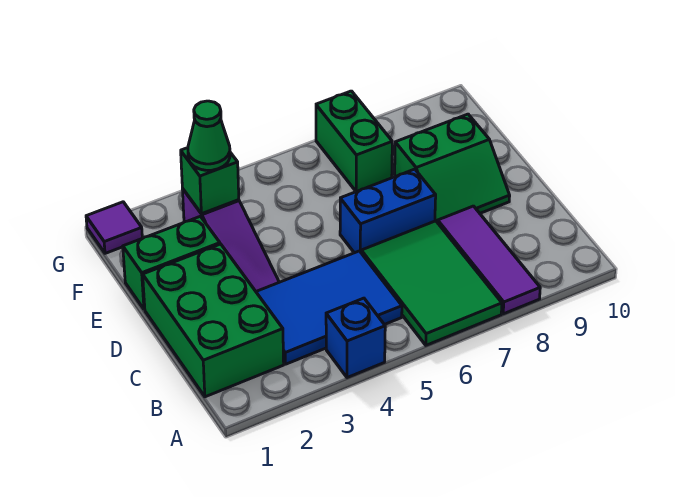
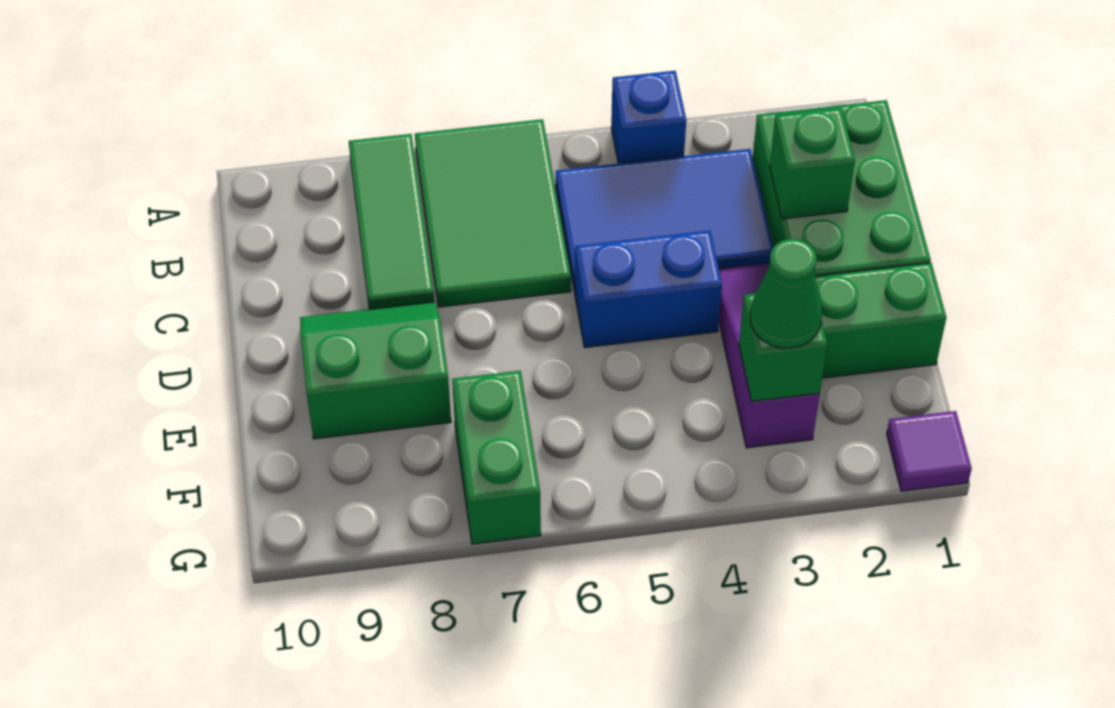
purple tile A8:C8 level 1 -> green tile A8:C8 level 1
none -> green brick C2 level 2
blue brick D6:D7 level 1 -> blue brick D4:D5 level 1

